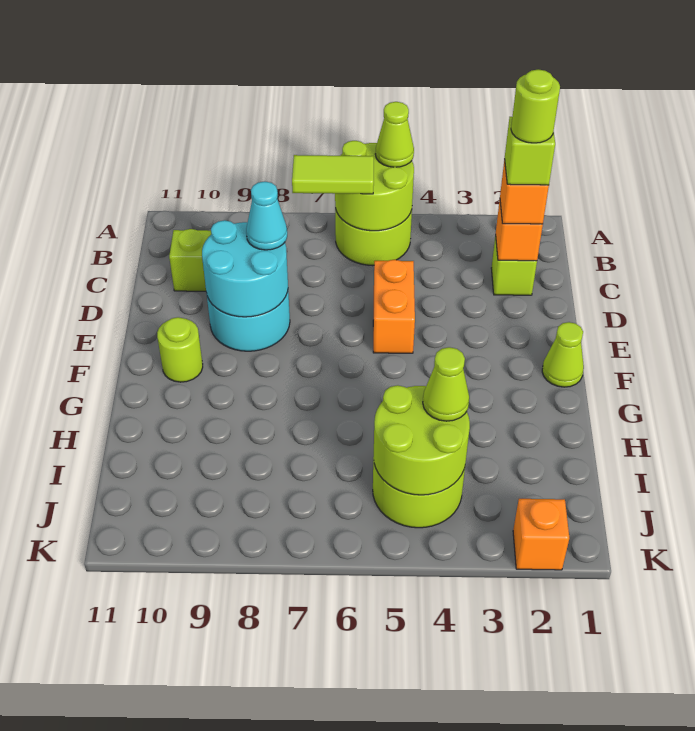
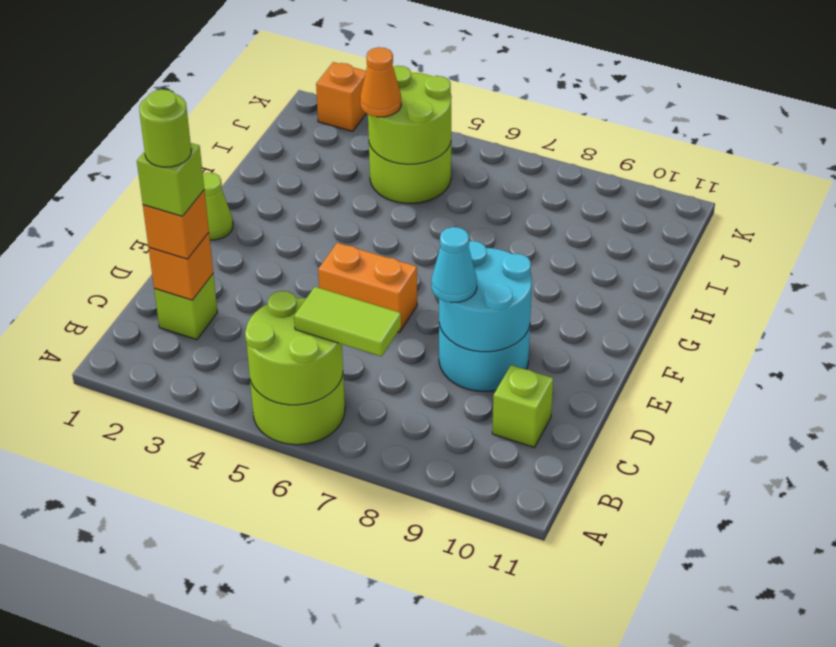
lime cone A5 level 3 -> none
orange brick D5:E5 level 1 -> orange brick E5:E6 level 1
lime round brick F10 level 1 -> none
lime cone I4 level 3 -> orange cone I4 level 3

